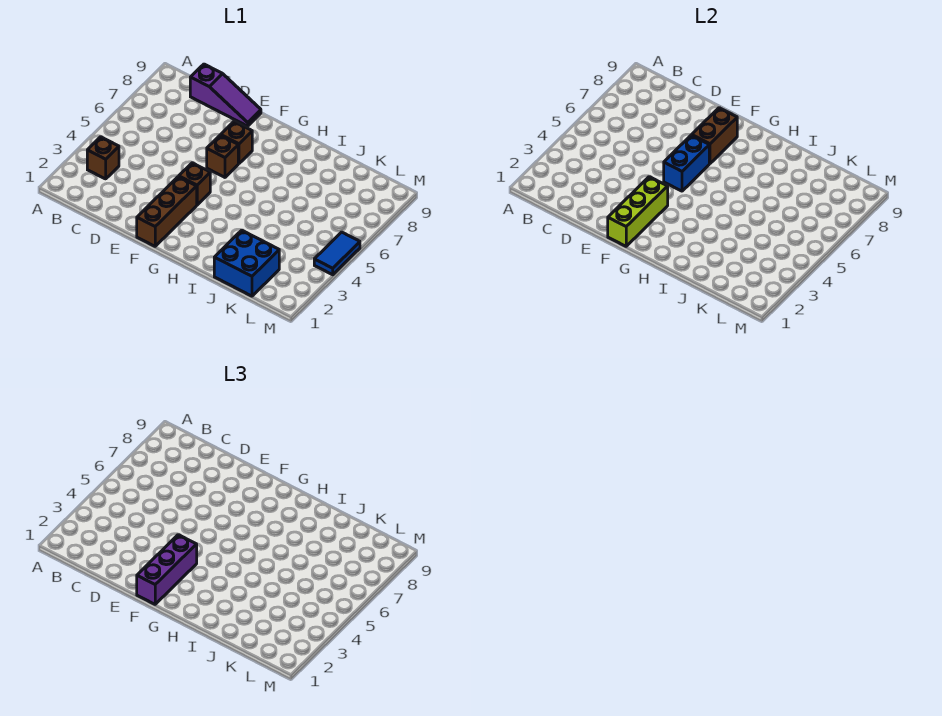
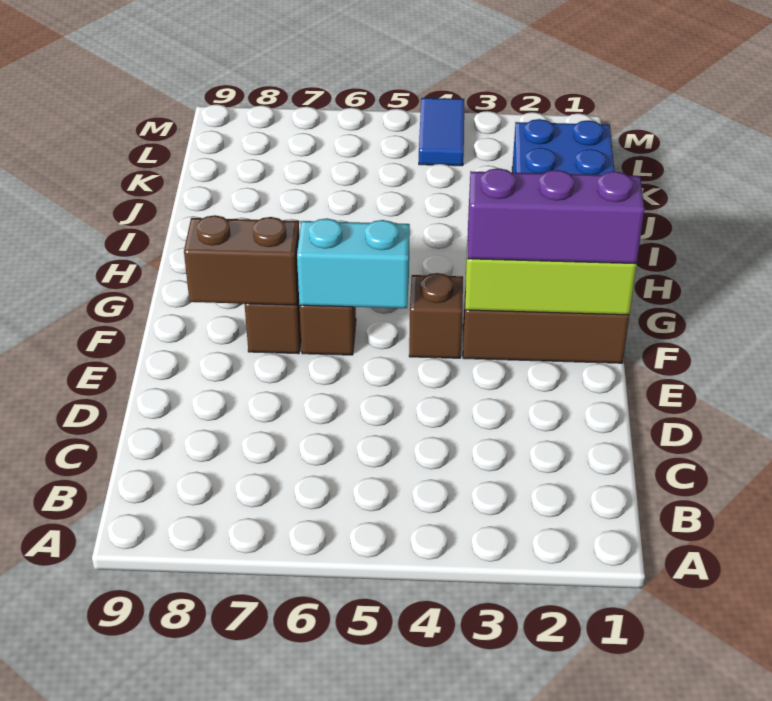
brown brick B3 level 1 -> none
purple slope C9:E9 level 1 top C -> none
blue brick F5:F6 level 2 -> cyan brick F5:F6 level 2
blue tile M4:M5 level 1 -> blue tile L4:M4 level 1

